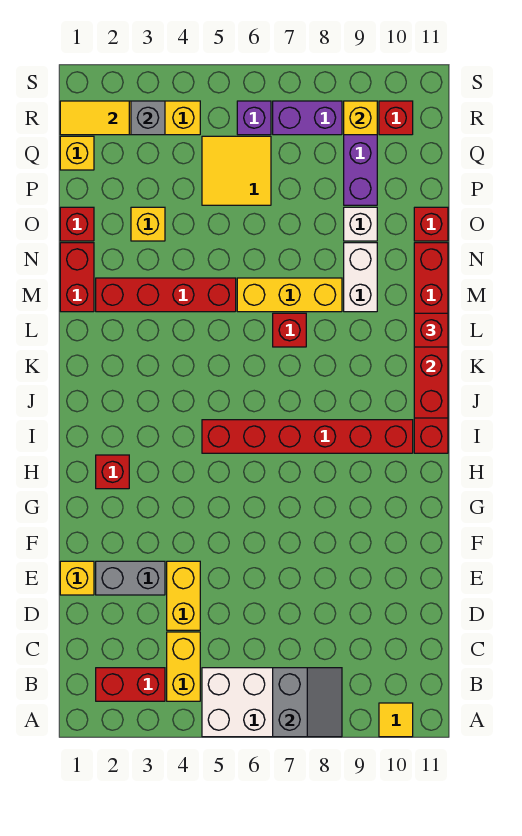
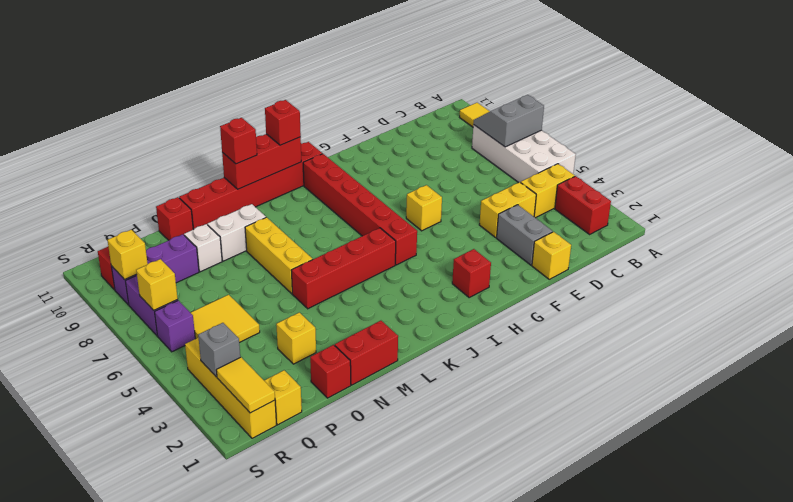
none -> yellow brick G6 level 1
red brick L7 level 1 -> red brick J11 level 3
red brick M2:M5 level 1 -> red brick J5:M5 level 1
none -> yellow brick R7 level 2

